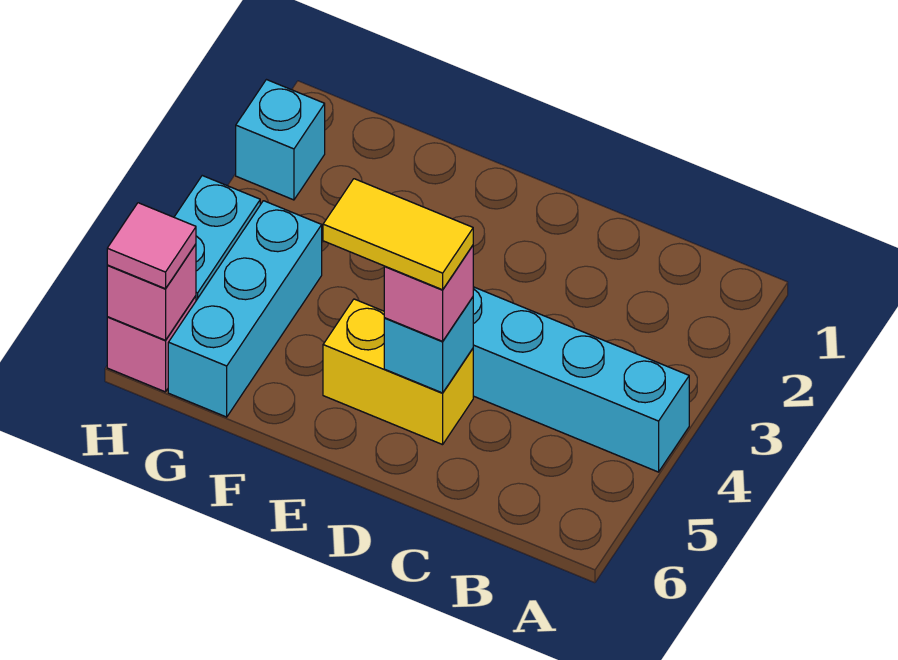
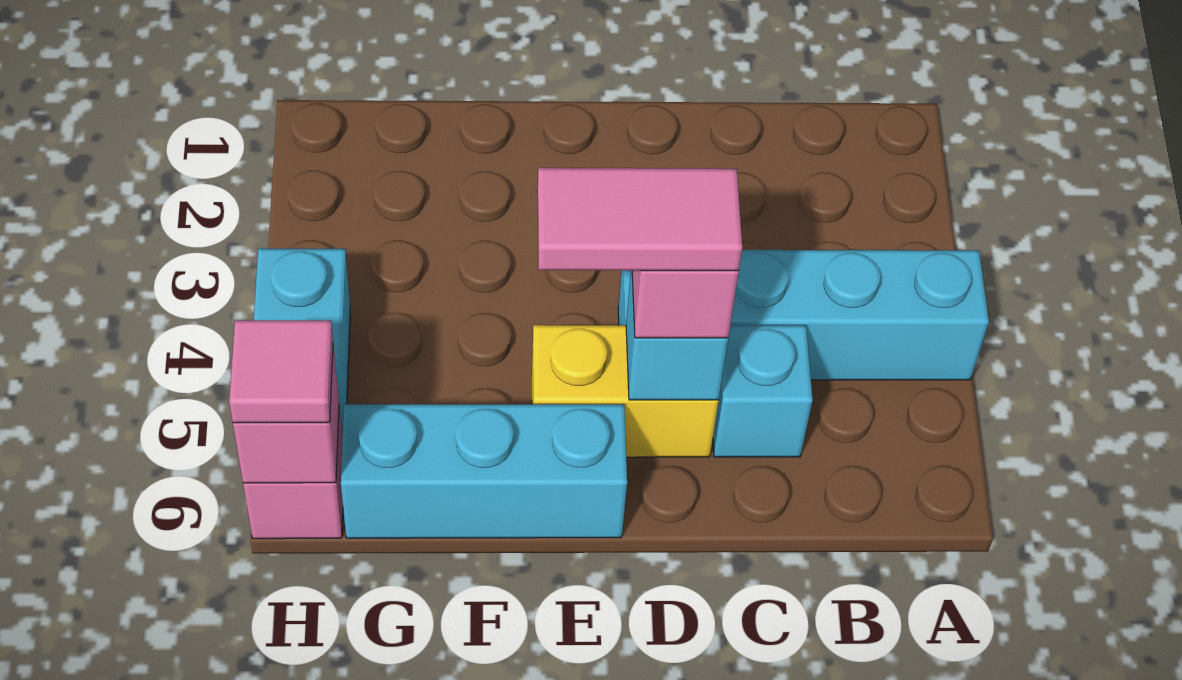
yellow tile D5:E5 level 4 -> pink tile D5:E5 level 4
cyan brick G4:G6 level 1 -> cyan brick E6:G6 level 1
cyan brick H2 level 1 -> cyan brick C5 level 1

